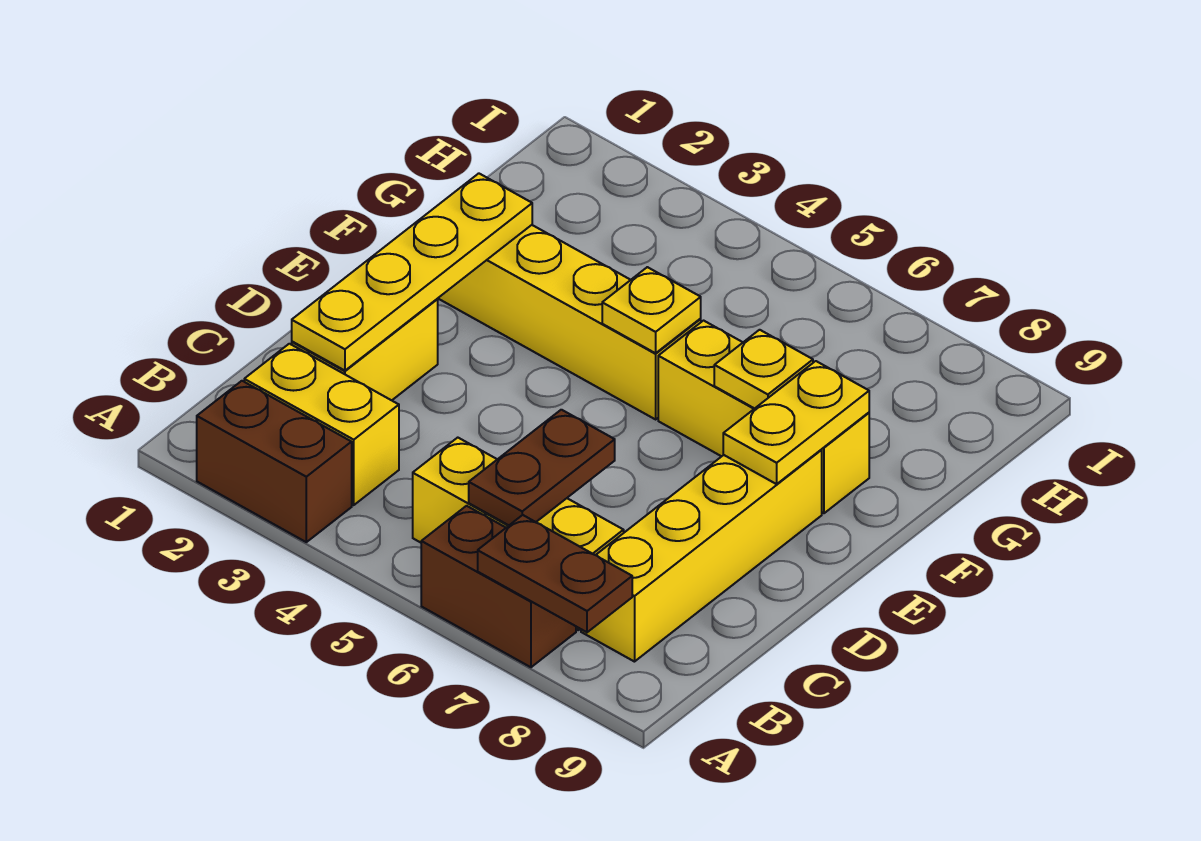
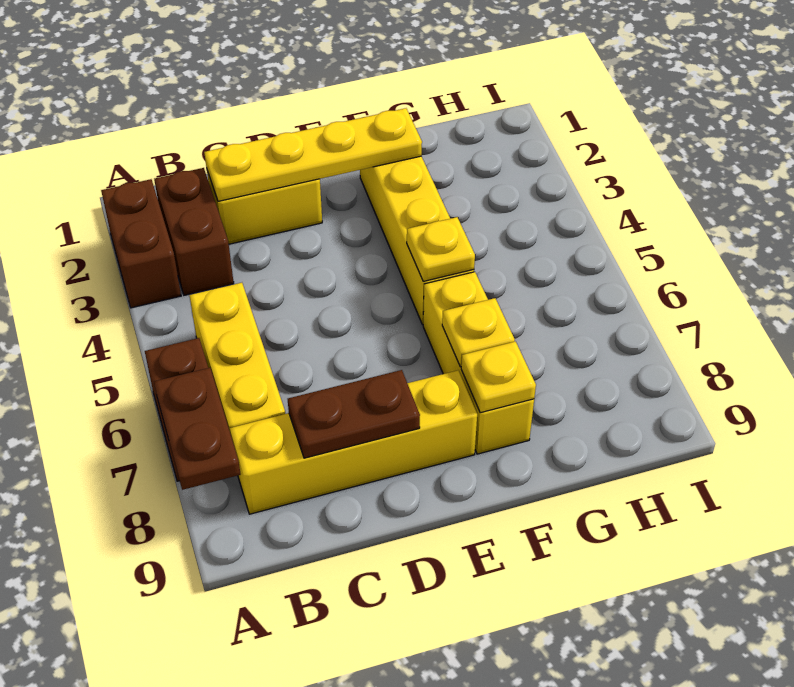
yellow brick B2:B3 level 1 -> brown brick B2:B3 level 1
brown plate B6:C6 level 2 -> brown plate C8:D8 level 2
yellow plate E8:F8 level 2 -> yellow plate F8 level 2

